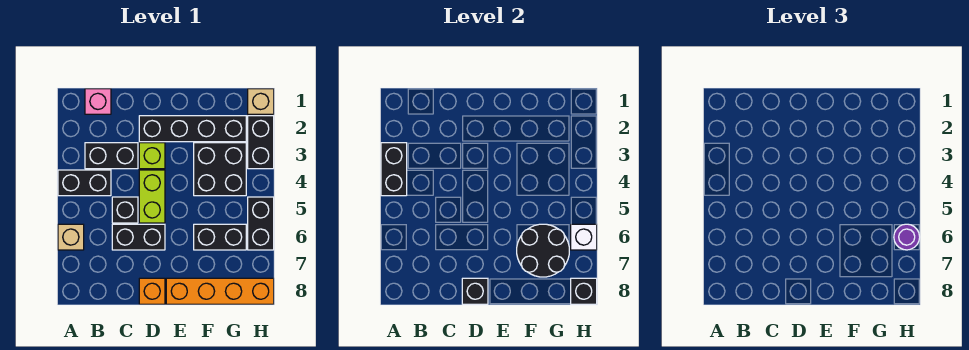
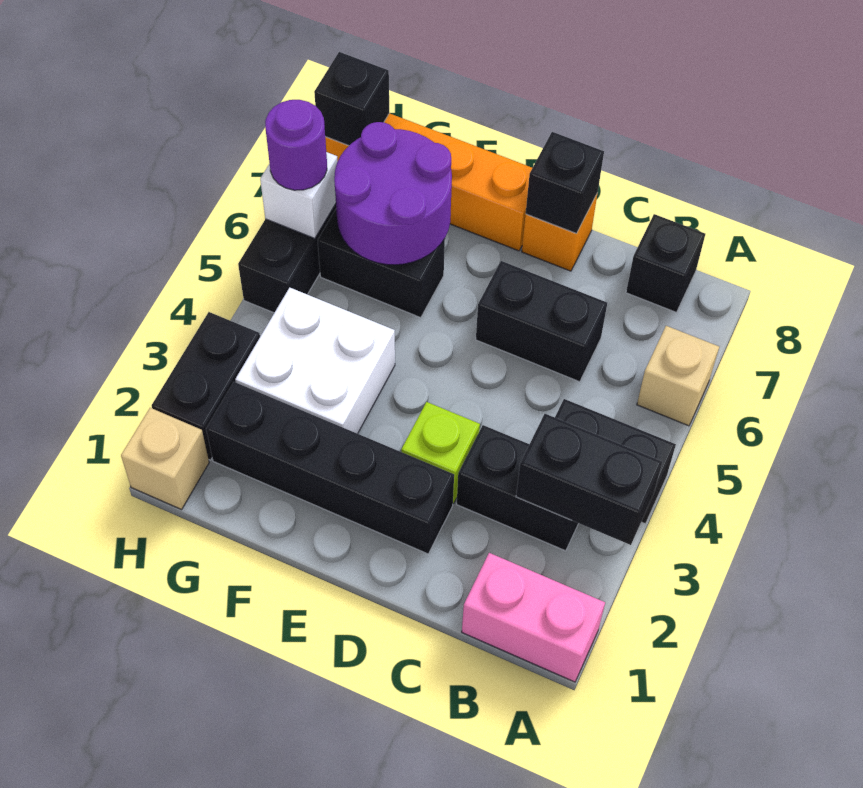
black brick A3:A4 level 2 -> black brick A3:B3 level 2
pink brick B1 level 1 -> pink brick A1:B1 level 1
black brick C5 level 1 -> black brick B8 level 1
lime brick D4:D5 level 1 -> none
black brick F3:G4 level 1 -> white brick F3:G4 level 1
black round brick F6:G7 level 2 -> purple round brick F6:G7 level 2

